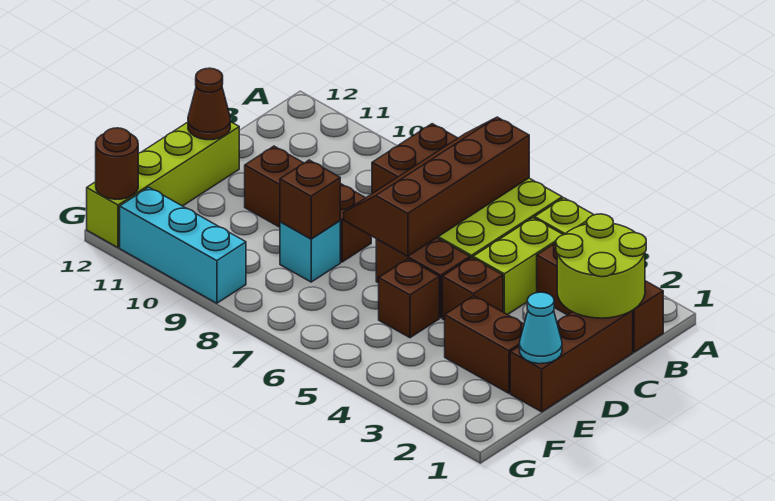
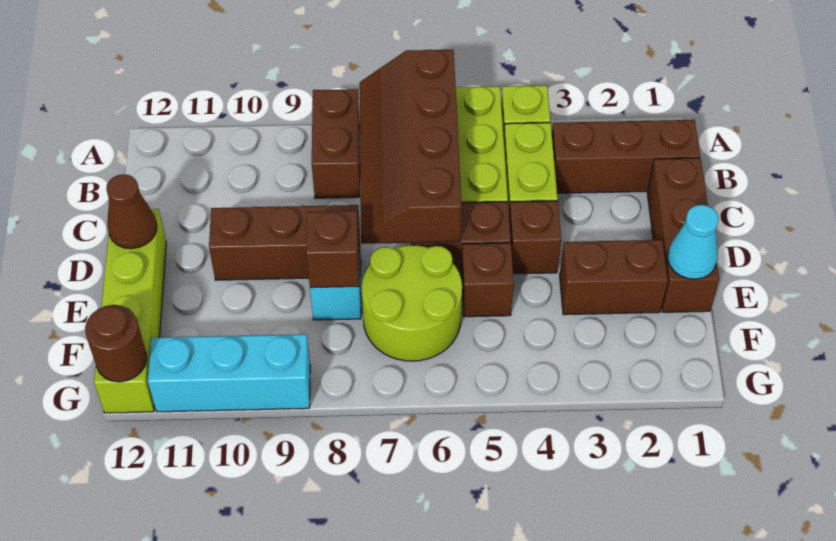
lime round brick B1:C2 level 2 -> lime round brick E6:F7 level 1

